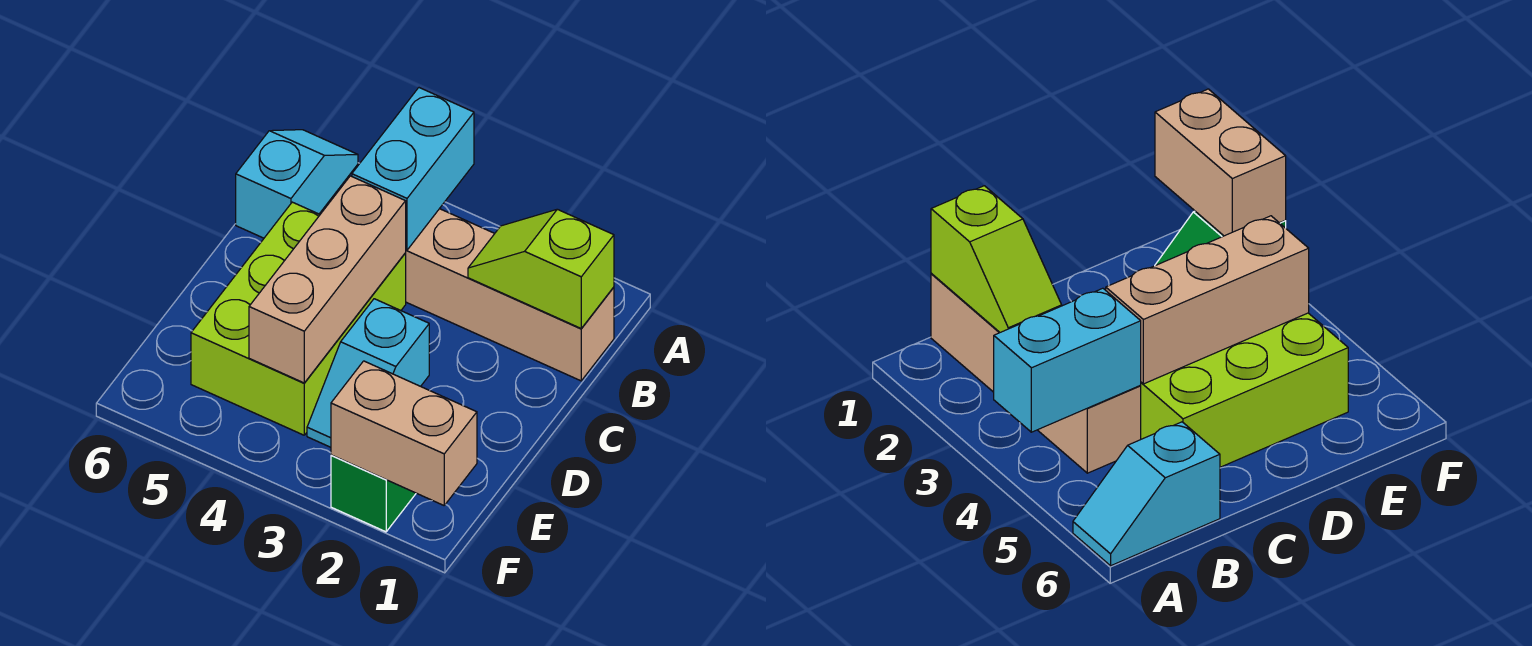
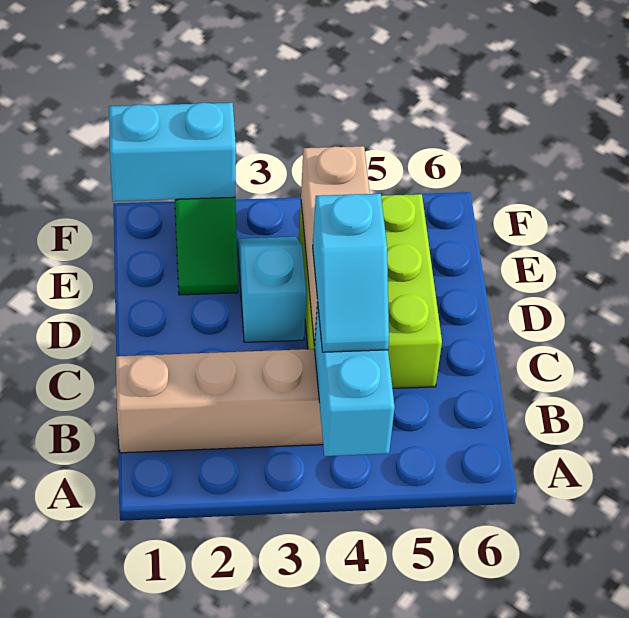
cyan slope A6:B6 level 1 top B -> cyan slope B4:C4 level 3 top C
lime slope B1:B2 level 2 top 1 -> none
tan brick F1:F2 level 2 -> cyan brick F1:F2 level 2

